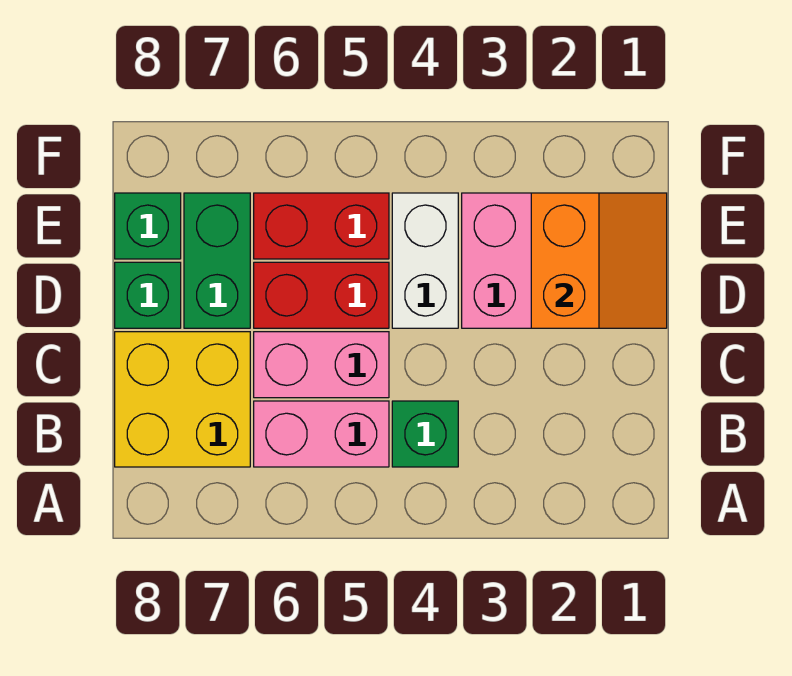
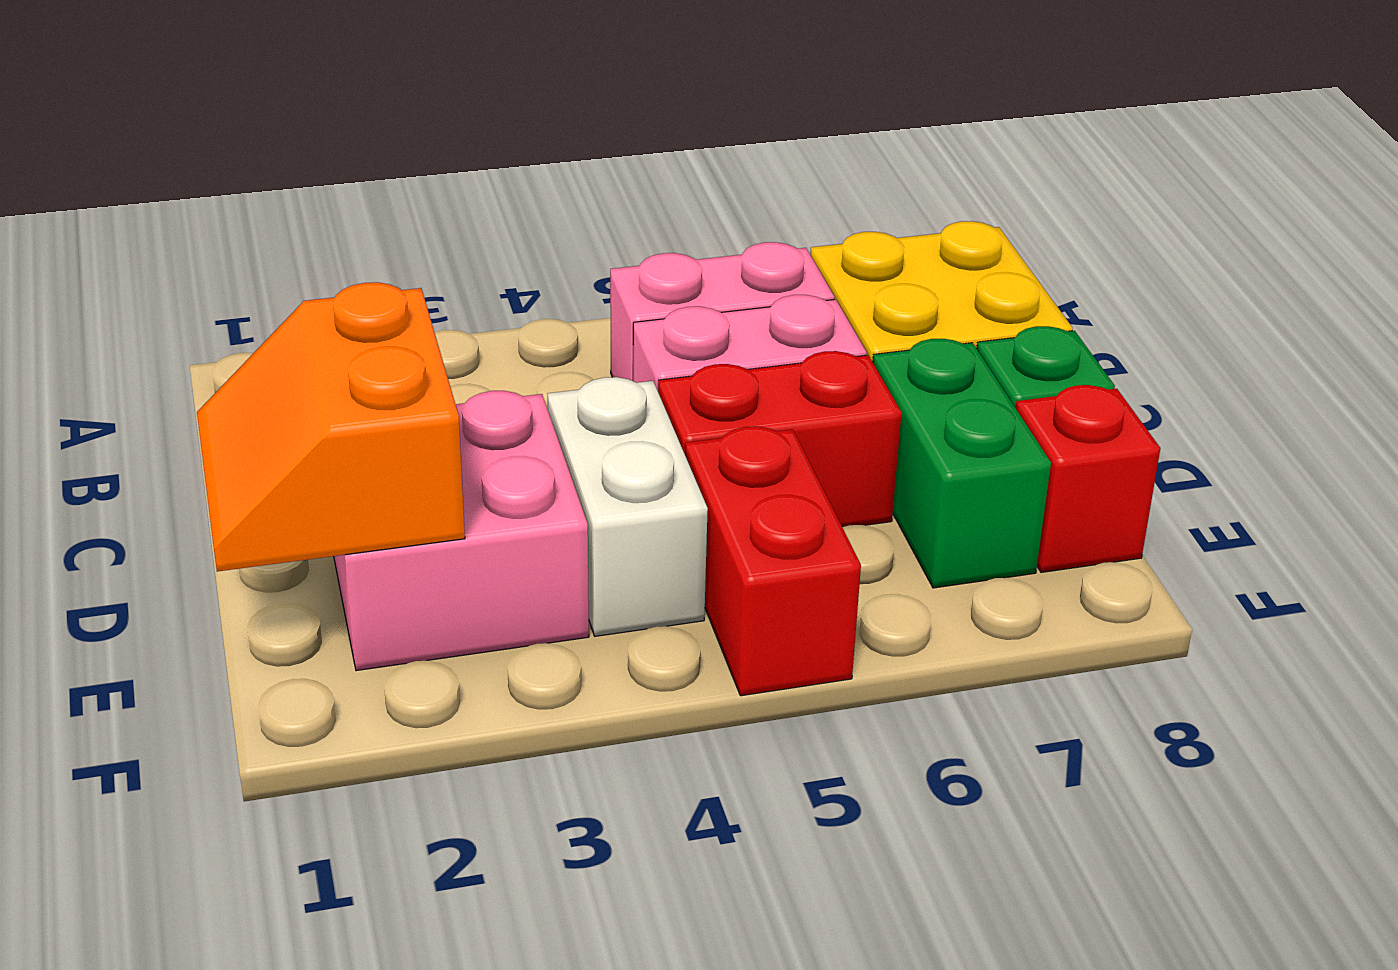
green brick B4 level 1 -> none
red brick E5:E6 level 1 -> red brick E5:F5 level 1
green brick E8 level 1 -> red brick E8 level 1

